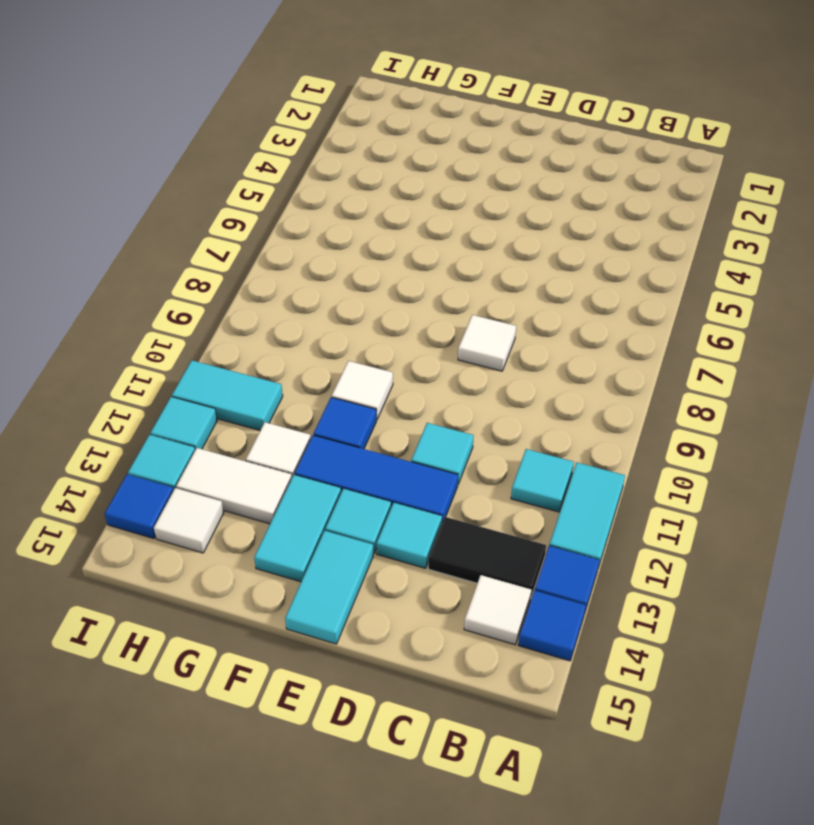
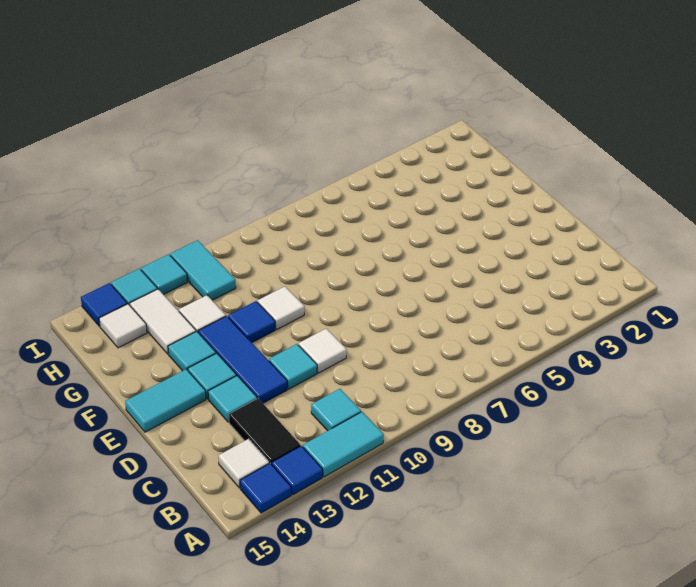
white tile D8 level 1 -> white tile D10 level 1
cyan tile F13:F14 level 1 -> cyan tile F13 level 1

